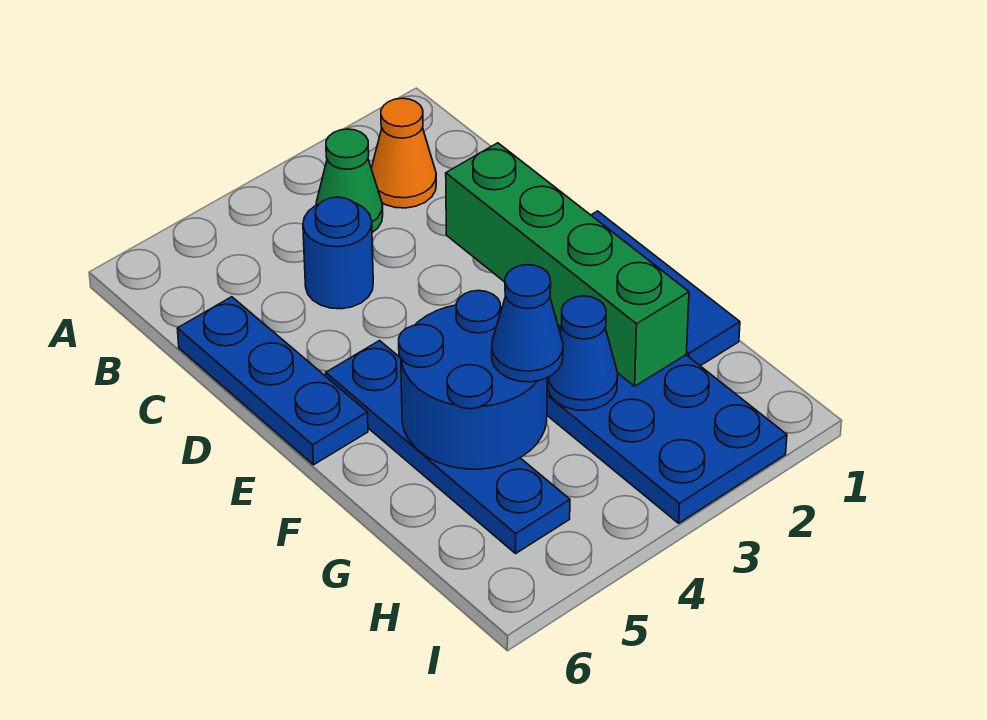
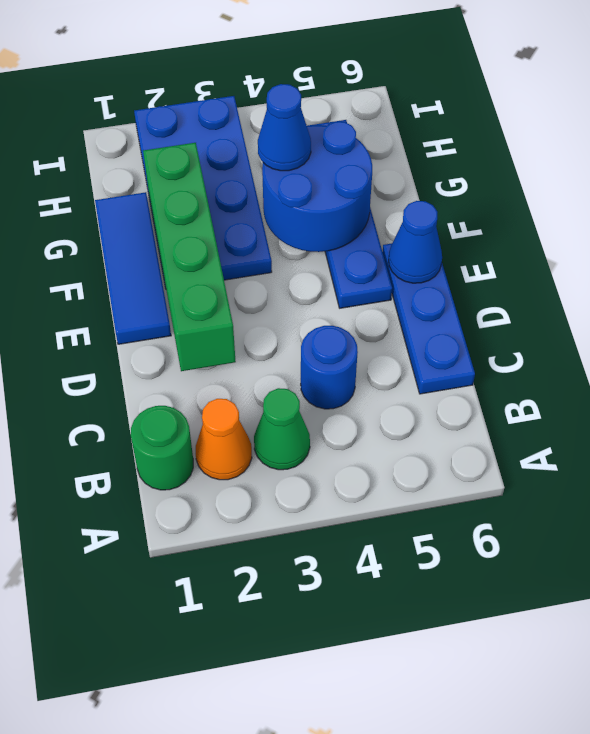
none -> green round brick B1 level 1
blue cone G3 level 2 -> blue cone E6 level 2

